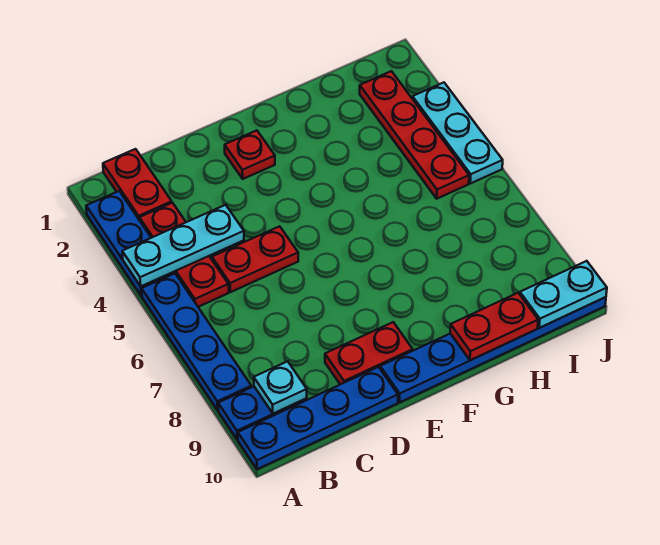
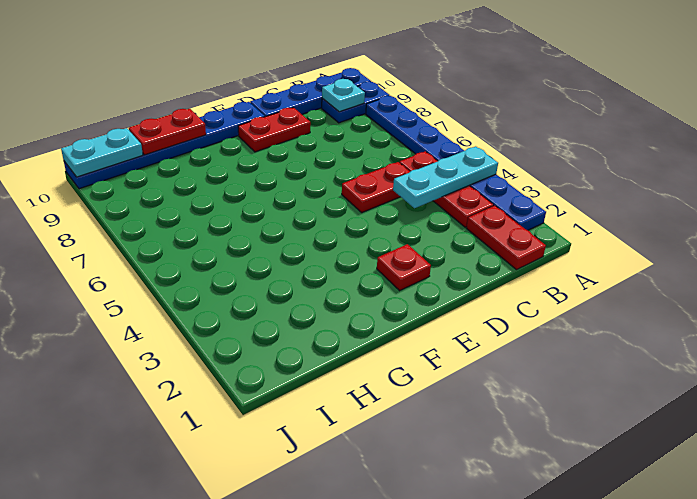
red plate I2:I5 level 1 -> none
cyan plate J3:J5 level 1 -> none

